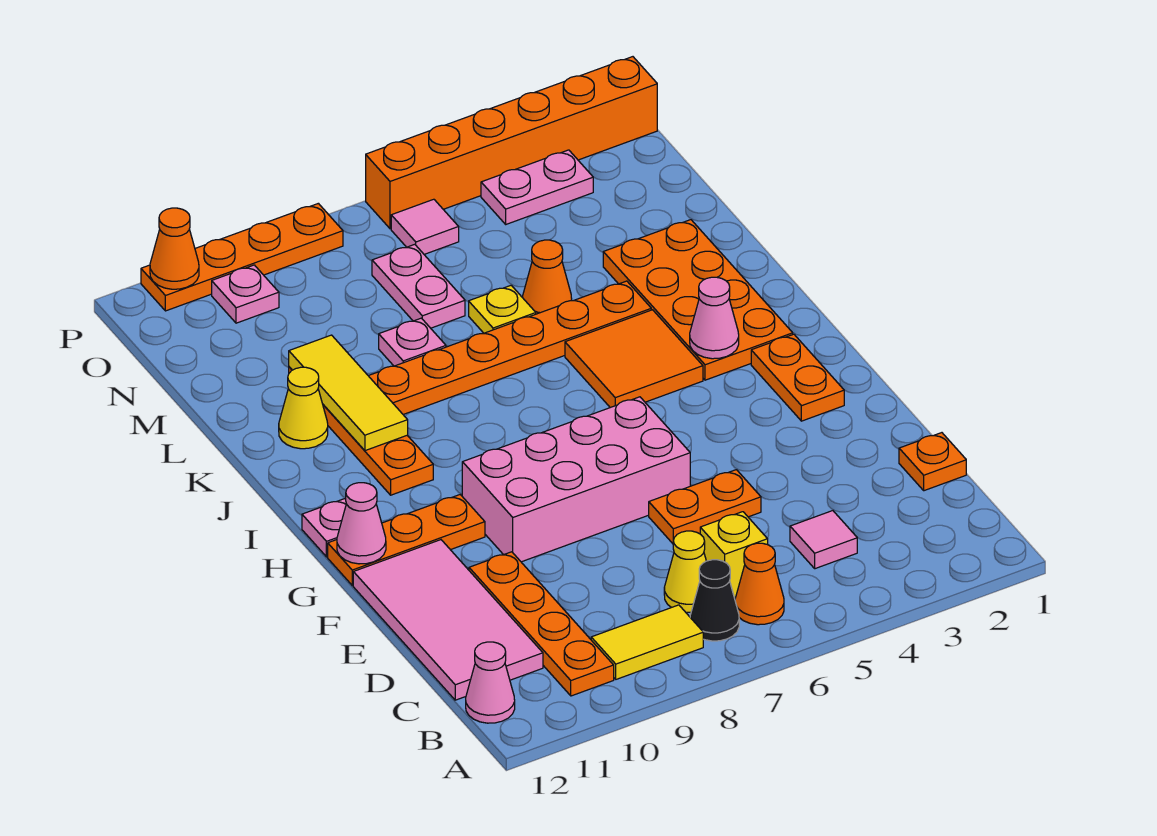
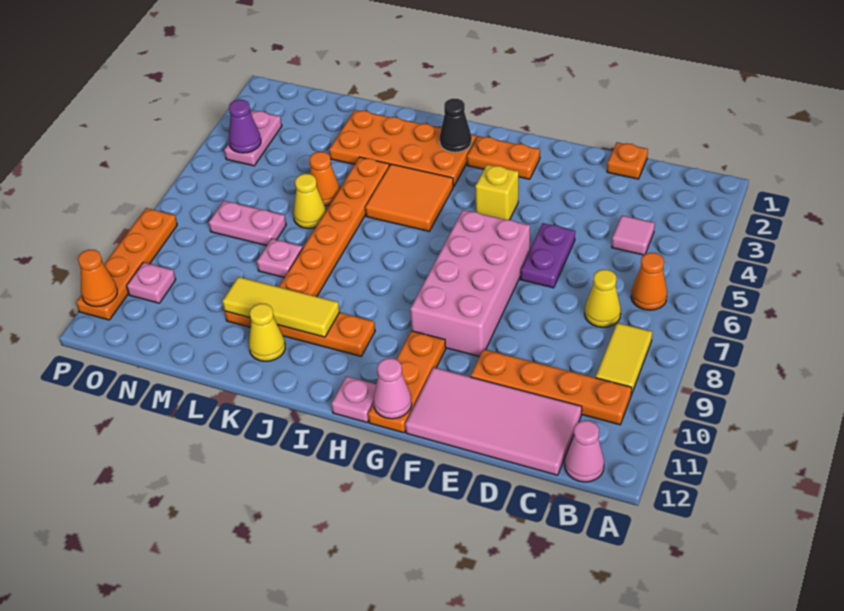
black cone B7 level 1 -> black cone I2 level 2
yellow brick C6 level 1 -> yellow brick G4 level 1
orange plate E5:E6 level 1 -> purple plate E5:E6 level 1
pink cone I3 level 2 -> none
yellow plate L6 level 1 -> yellow cone L6 level 1
none -> purple cone O4 level 2
pink tile O6 level 1 -> none
orange brick P1:P6 level 1 -> none

